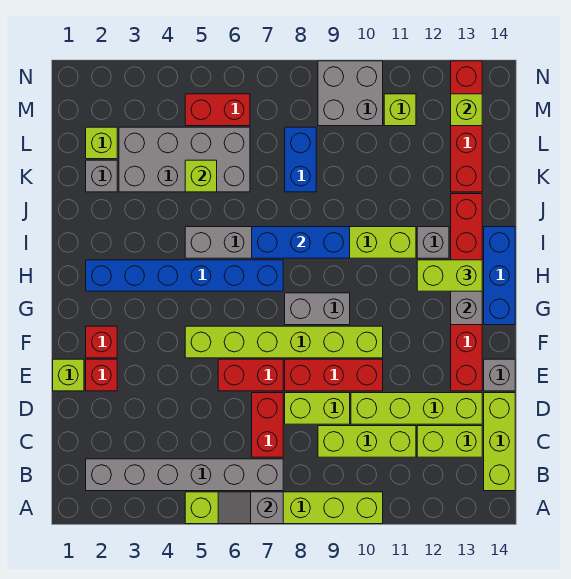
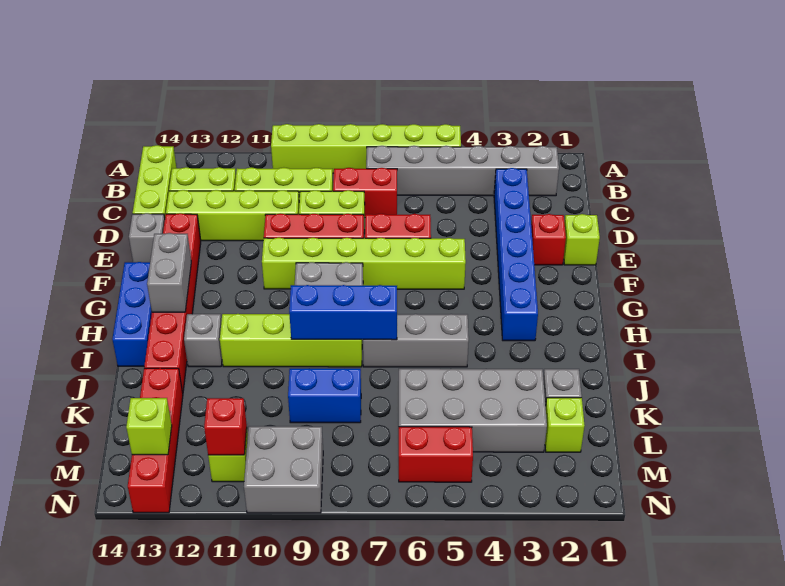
grey slope A6:A7 level 2 top 7 -> none
red brick C7:D7 level 1 -> red brick C7:C8 level 1
red brick F2 level 1 -> red brick M11 level 2
blue brick H2:H7 level 1 -> blue brick C3:H3 level 1
lime brick H12:H13 level 3 -> none
lime brick K5 level 2 -> none
blue brick K8:L8 level 1 -> blue brick K8:K9 level 1

